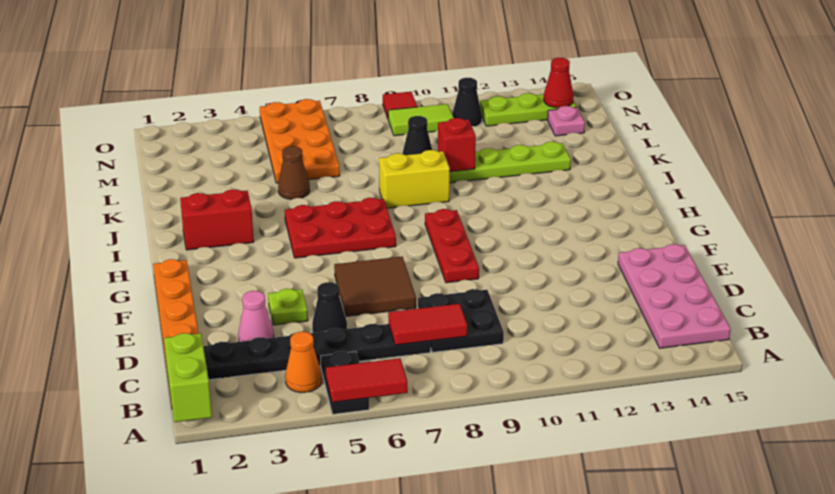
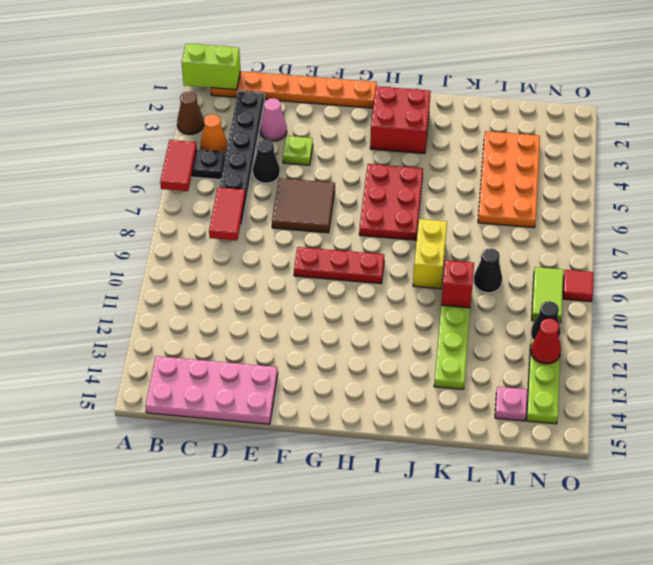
black plate C8:D9 level 1 -> none
red brick I2:I3 level 1 -> red brick H2:I3 level 1
brown cone K5 level 1 -> brown cone A3 level 1
orange plate L5:O6 level 1 -> orange plate L3:M6 level 1
red cone N14 level 2 -> red cone N12 level 2

